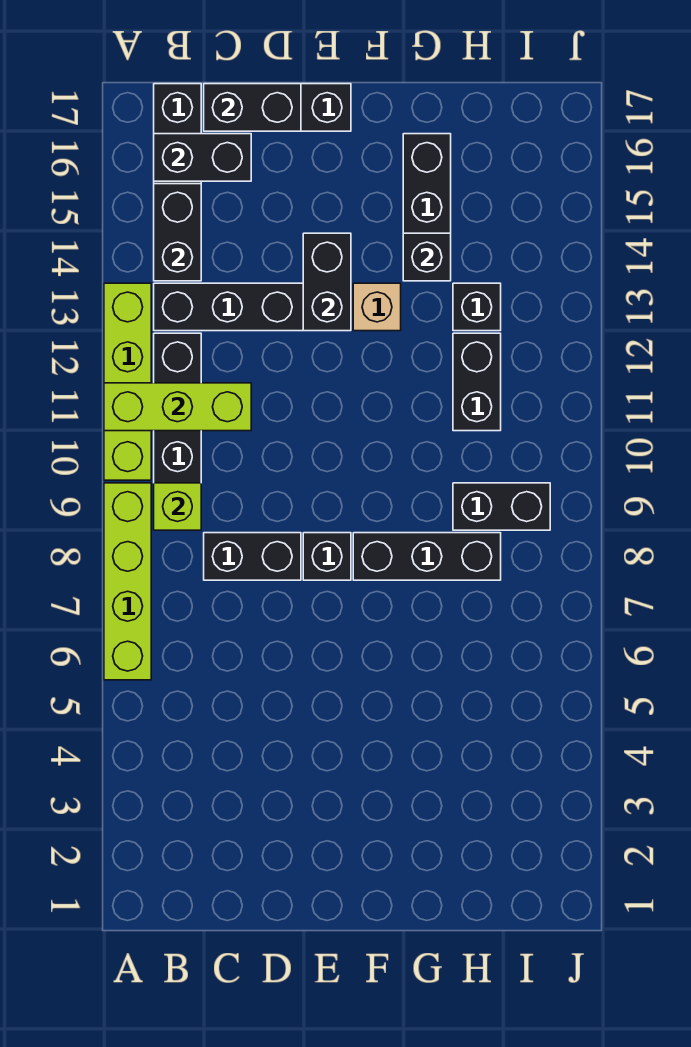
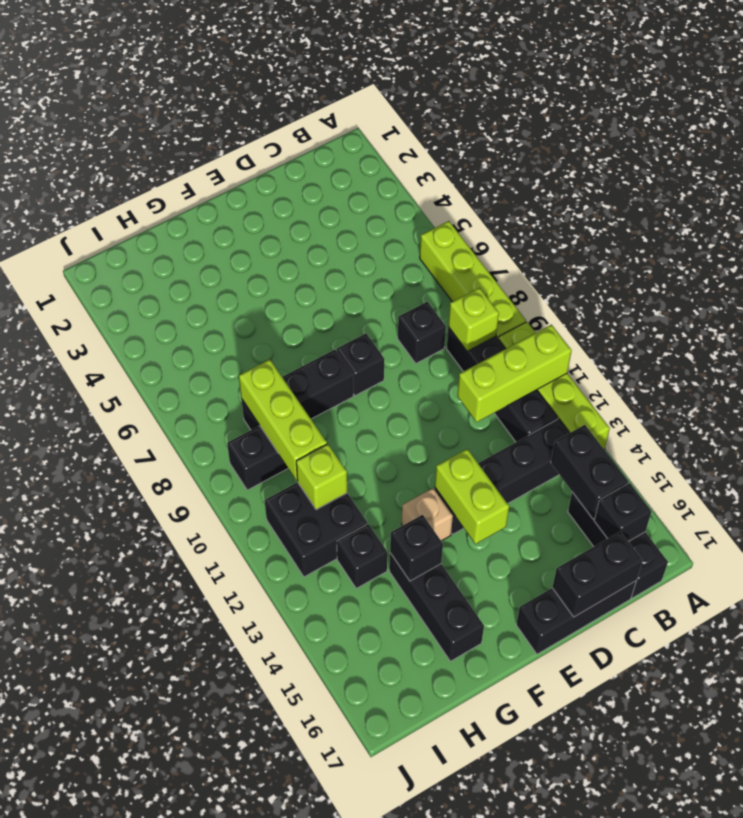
black brick B16:C16 level 2 -> black brick B16 level 2
black brick C8:D8 level 1 -> black brick C8 level 1
black brick E13:E14 level 2 -> lime brick E13:E14 level 2
none -> lime brick H8:H10 level 2
black brick H11:H12 level 1 -> black brick H11:I12 level 1
none -> lime brick H11 level 2

